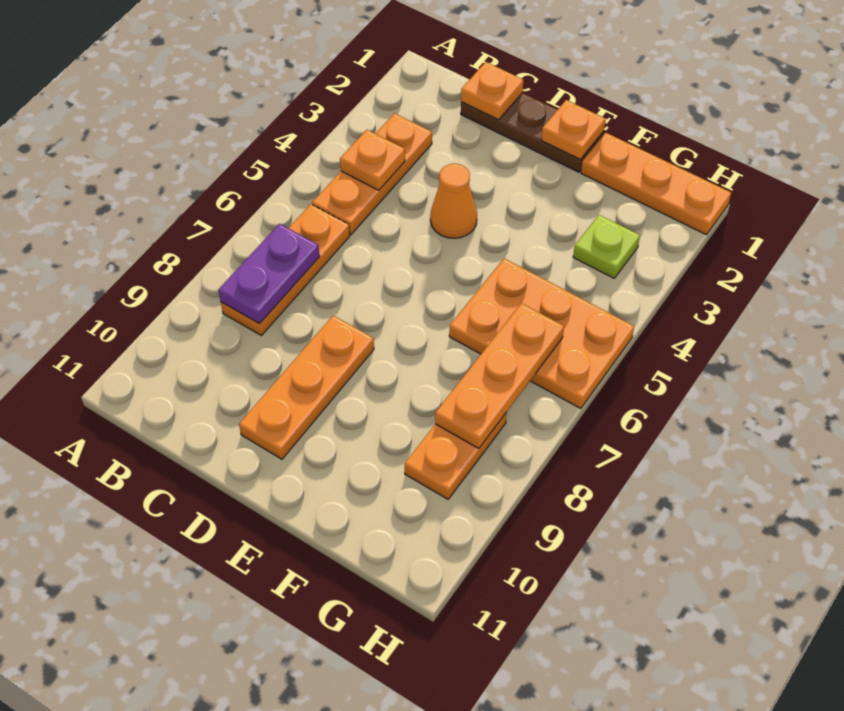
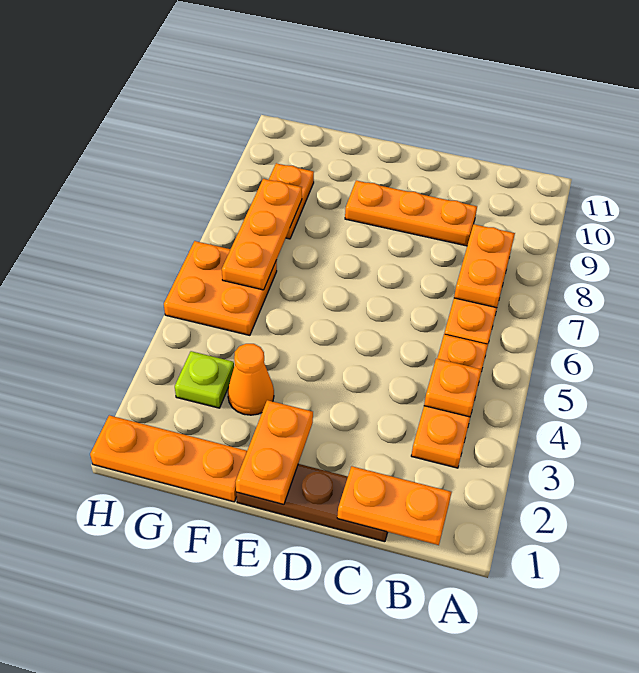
purple plate B7:B8 level 2 -> orange plate B7:B8 level 2
orange plate C1 level 2 -> orange plate B1:C1 level 2
orange cone D4 level 1 -> orange cone F3 level 1
orange plate D8:D10 level 1 -> orange plate C9:E9 level 1
orange plate E1 level 2 -> orange plate E1:E2 level 2
orange plate F5:H6 level 1 -> orange plate G5:H6 level 1

